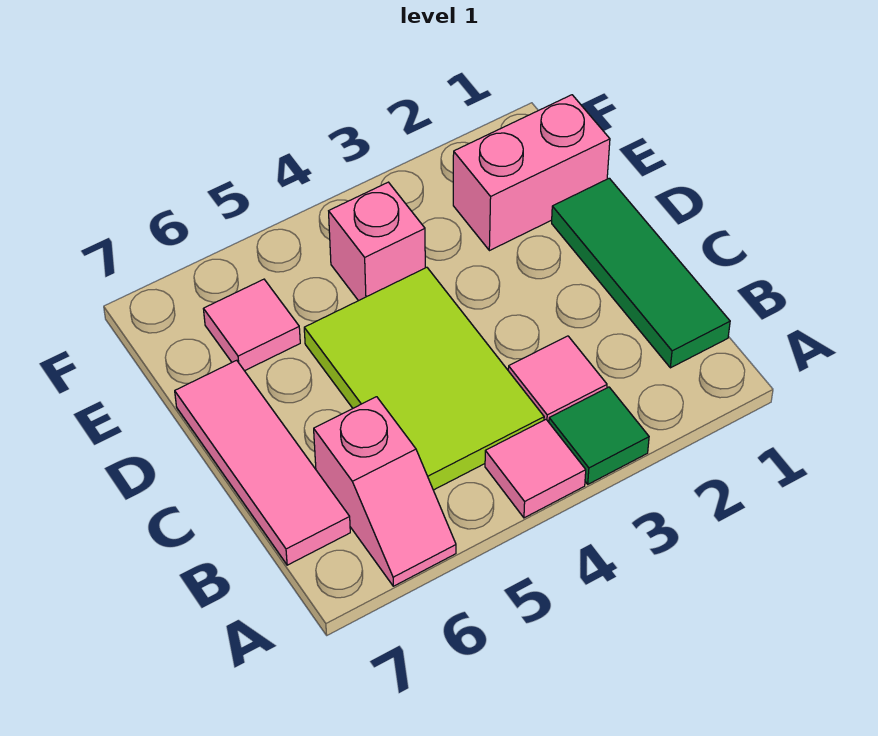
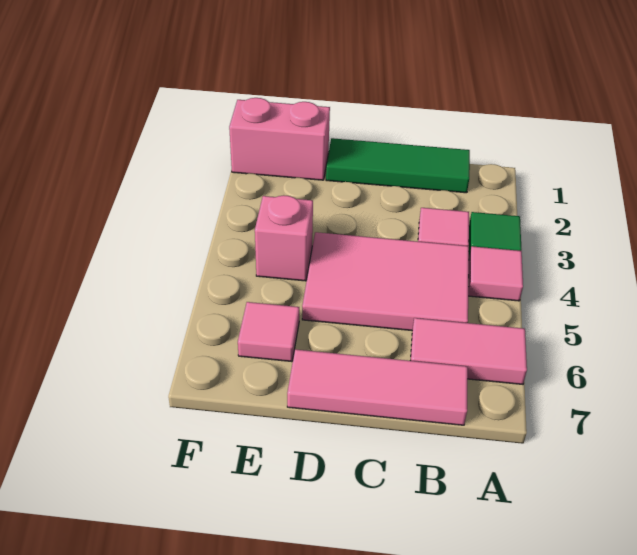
pink slope A6:B6 level 1 top B -> pink tile A6:B6 level 1
lime tile B4:D5 level 1 -> pink tile B4:D5 level 1
pink brick E1:E2 level 1 -> pink brick E1:F1 level 1

